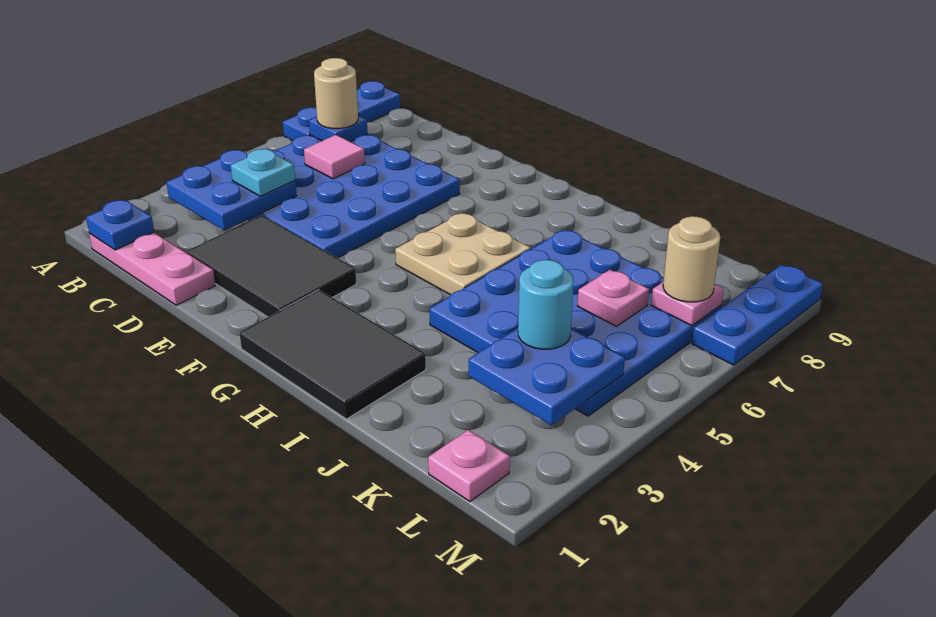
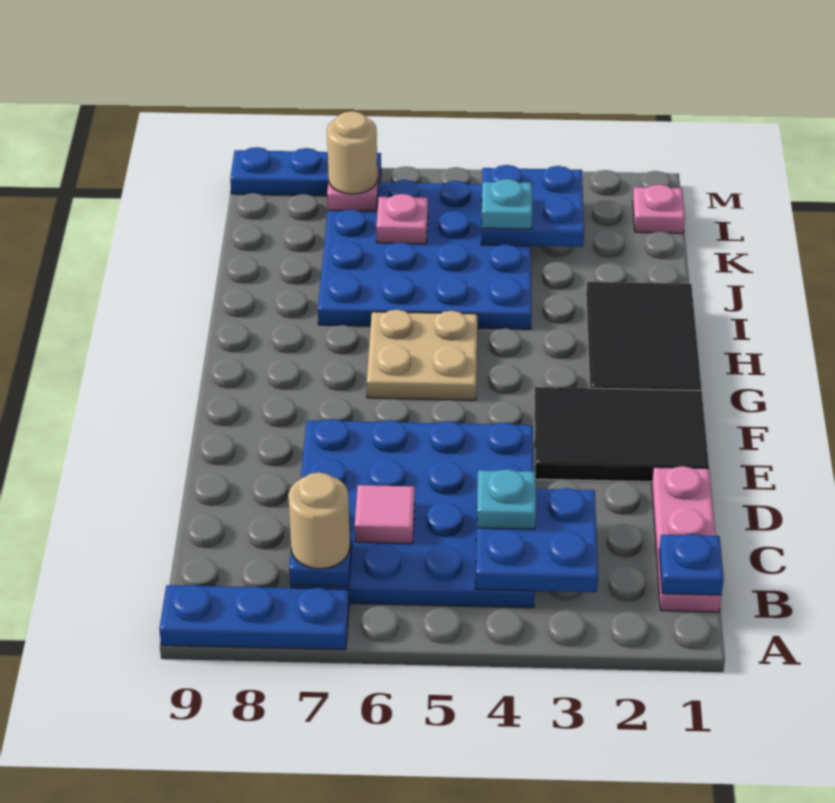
black tile D2:F3 level 1 -> black tile E1:F3 level 1
cyan round brick K4 level 3 -> cyan plate K4 level 3

